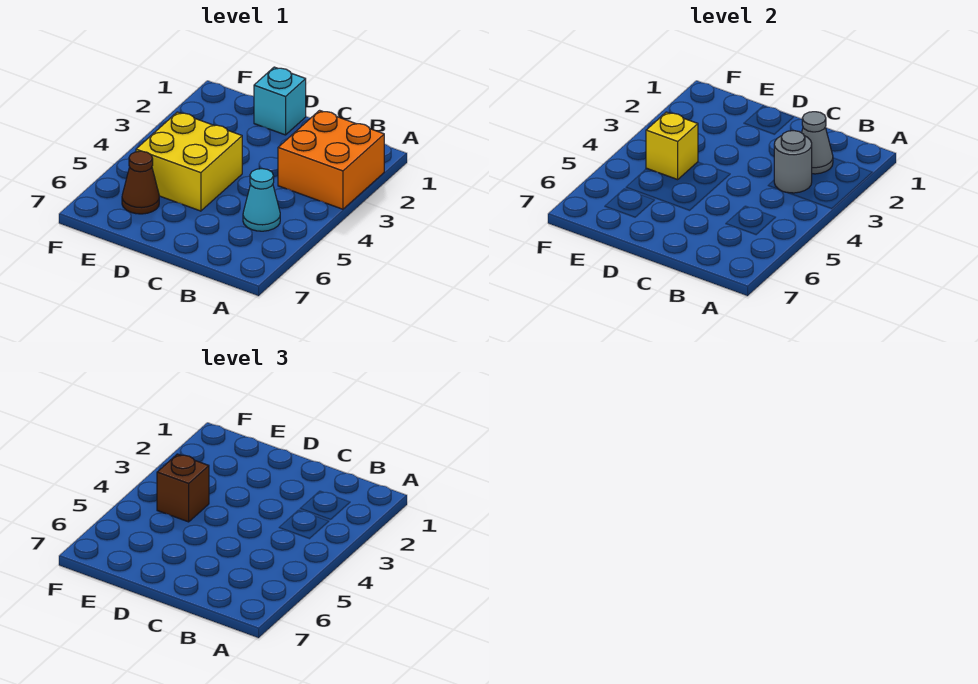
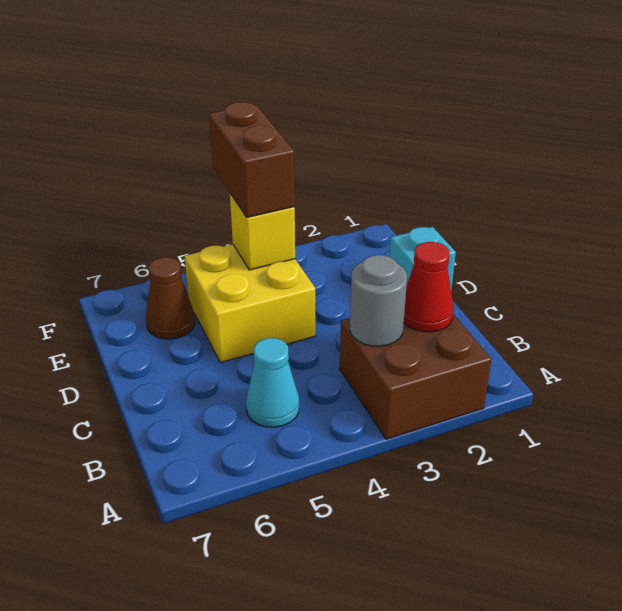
orange brick A2:B3 level 1 -> brown brick A2:B3 level 1
grey cone B2 level 2 -> red cone B2 level 2
brown brick E4 level 3 -> brown brick E4:F4 level 3

